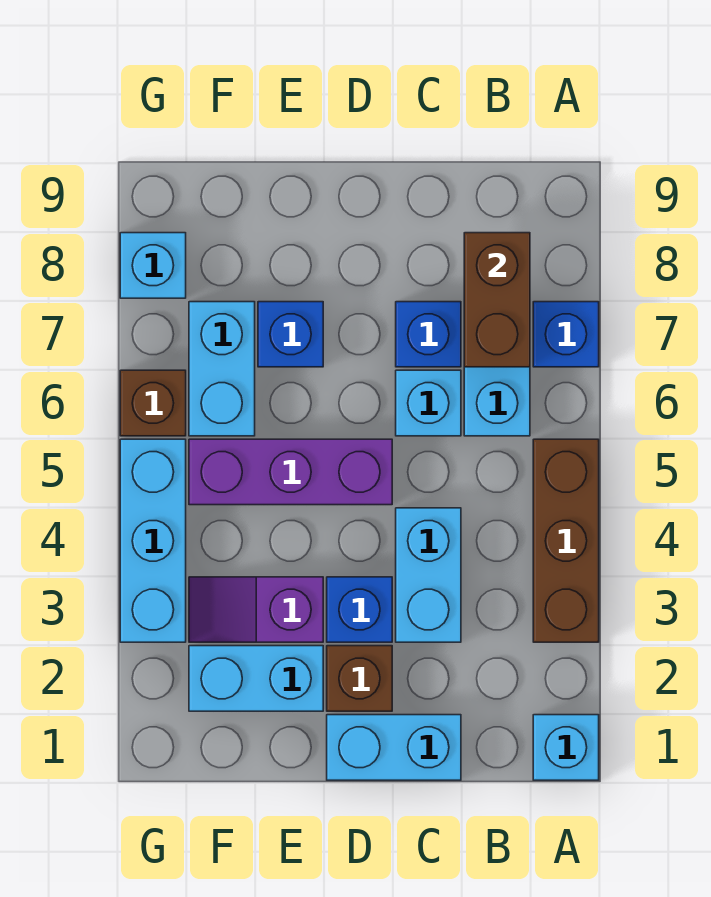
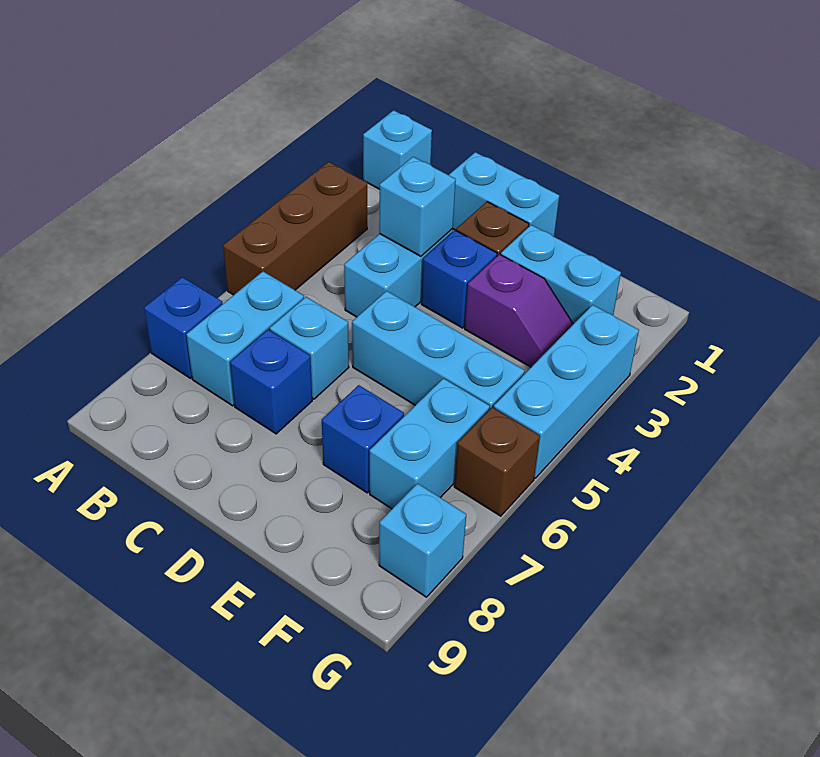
brown brick B7:B8 level 2 -> none
none -> cyan brick C3 level 2
purple brick D5:F5 level 1 -> cyan brick D5:F5 level 1

